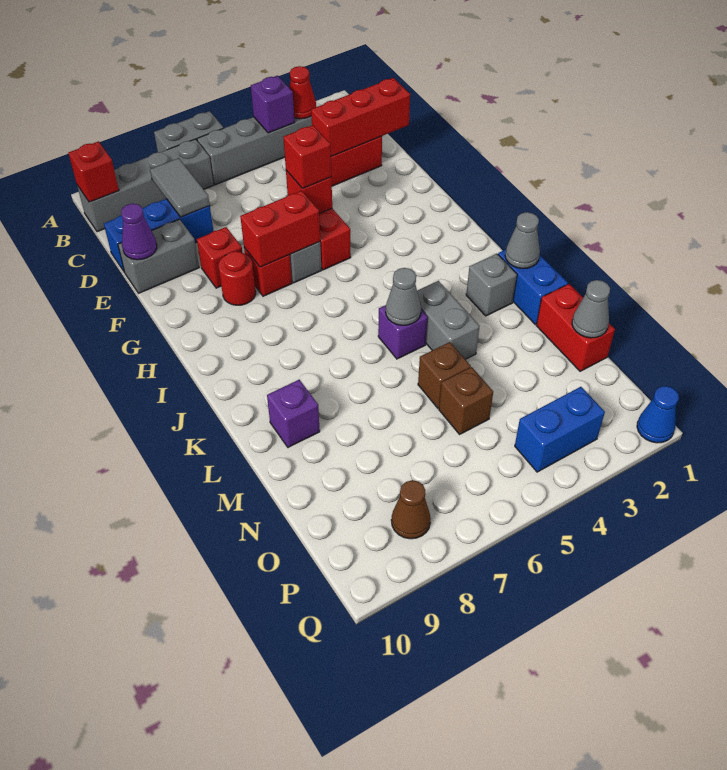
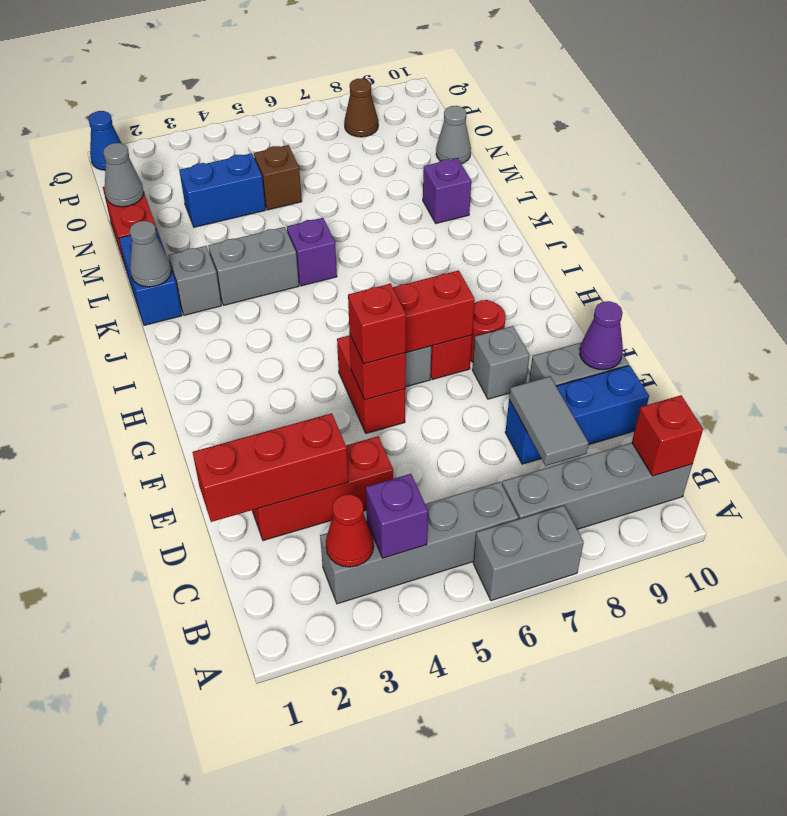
red brick F8 level 1 -> grey brick F8 level 1
grey brick K4:L4 level 1 -> grey brick K3:K4 level 1
grey cone K5 level 2 -> grey cone N10 level 1
brown brick M5 level 1 -> none
blue brick P3:P4 level 1 -> blue brick N3:N4 level 1

